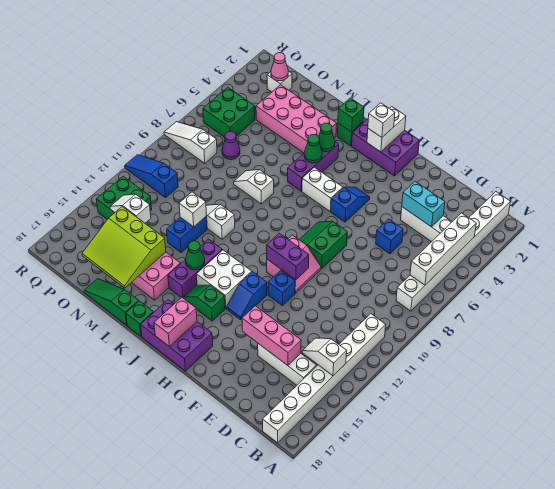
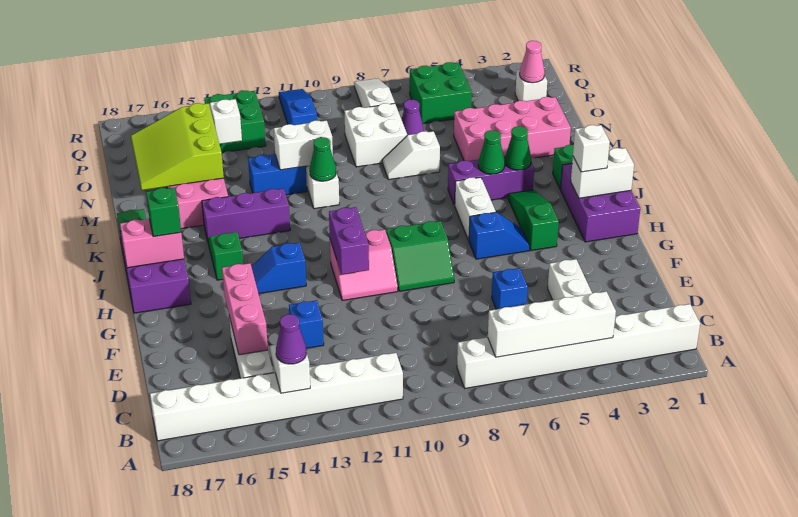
none -> purple cone B14 level 3
cyan brick D4:E4 level 2 -> none
green slope G8:H9 level 1 top G -> green slope G8:H9 level 1 top H
blue brick G12 level 1 -> blue brick E13 level 1
white brick I13:J14 level 1 -> white brick N8:O9 level 1
green brick K2 level 2 -> green brick I17 level 3
green cone K14 level 2 -> green cone L11 level 2
pink brick L3:O4 level 1 -> pink brick M2:N5 level 1
white slope L8:M8 level 1 top L -> white slope M7:M8 level 1 top 7
green slope L18:N18 level 1 top L -> green slope H4:J4 level 1 top H
white brick M12 level 2 -> white brick M11:M12 level 2

